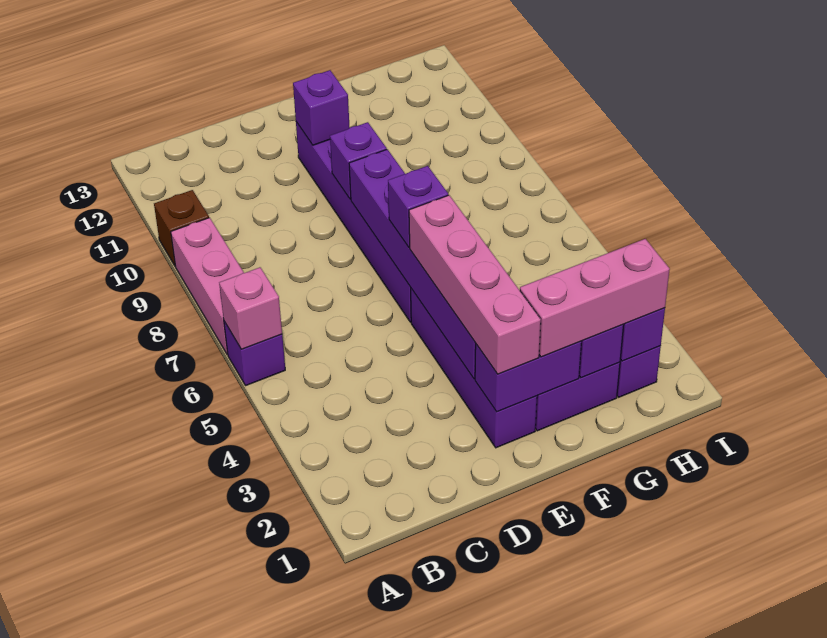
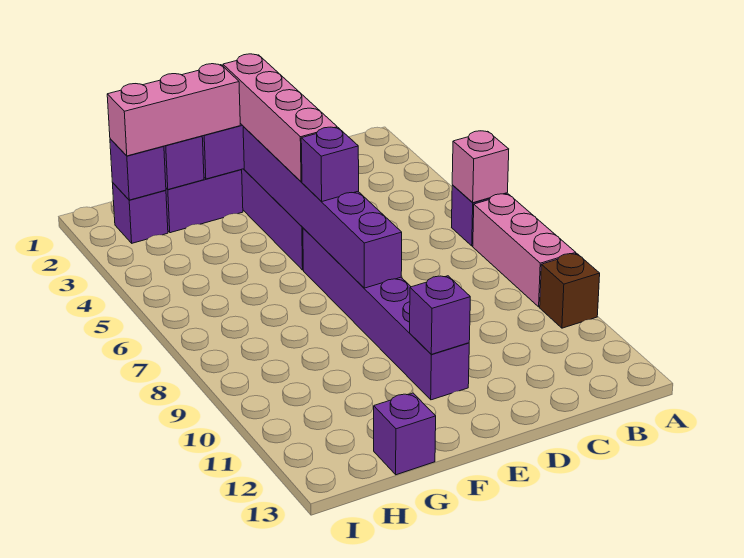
purple brick E9 level 2 -> purple brick G13 level 1

